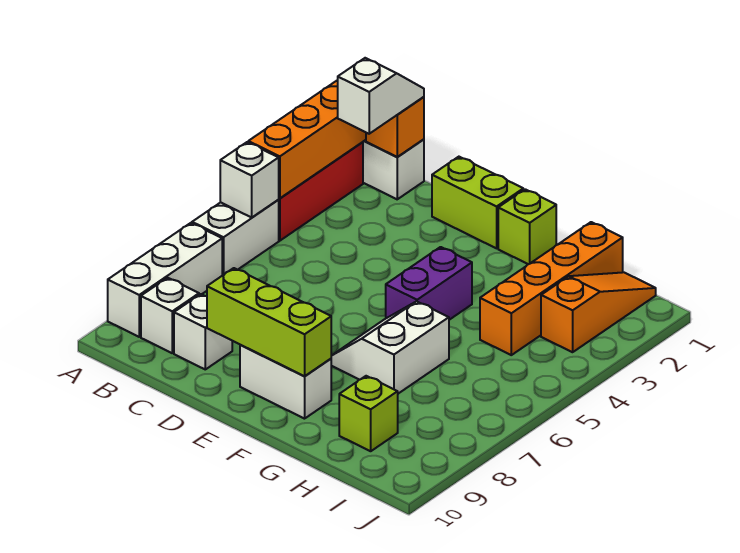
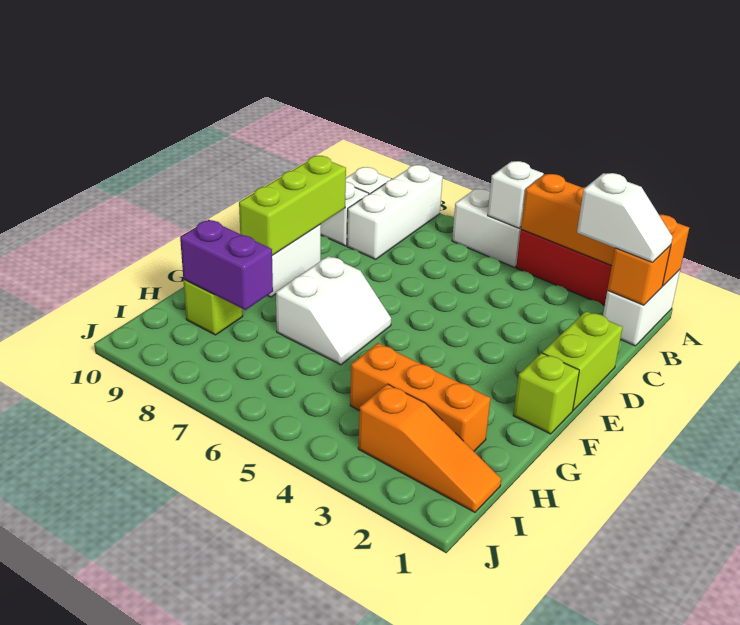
white brick A7:A9 level 1 -> white brick A8:C8 level 1
purple brick F4:F5 level 1 -> purple brick H8:H9 level 2
white slope F6:G7 level 1 top G -> white slope F6:G7 level 1 top 7
orange brick H1:H4 level 1 -> orange brick H2:H4 level 1

